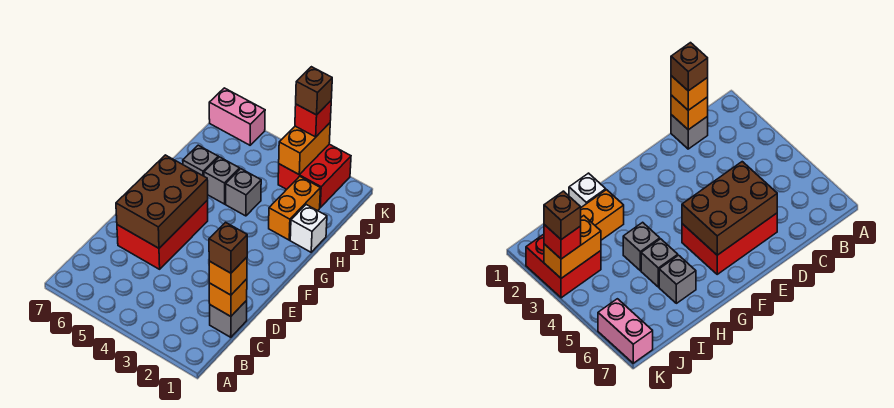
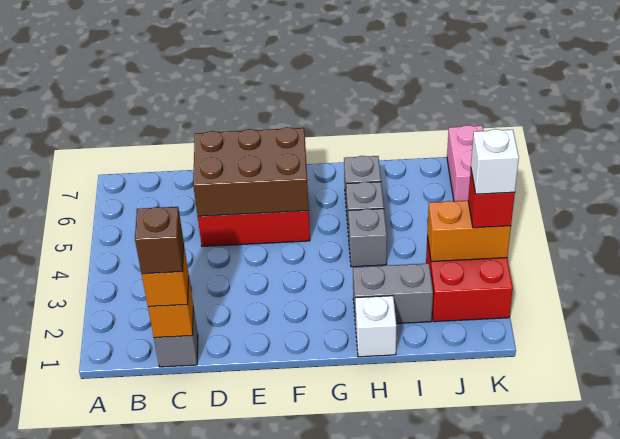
orange brick H2:I2 level 1 -> grey brick H2:I2 level 1
brown brick K3 level 4 -> white brick K3 level 4

